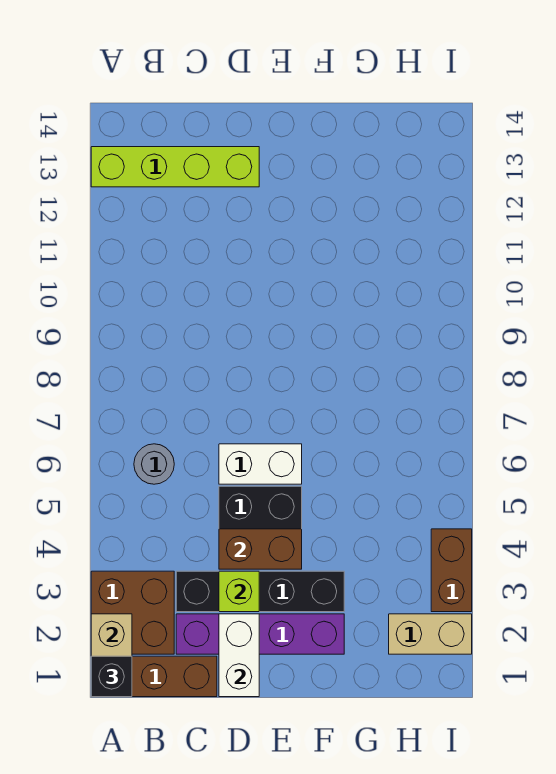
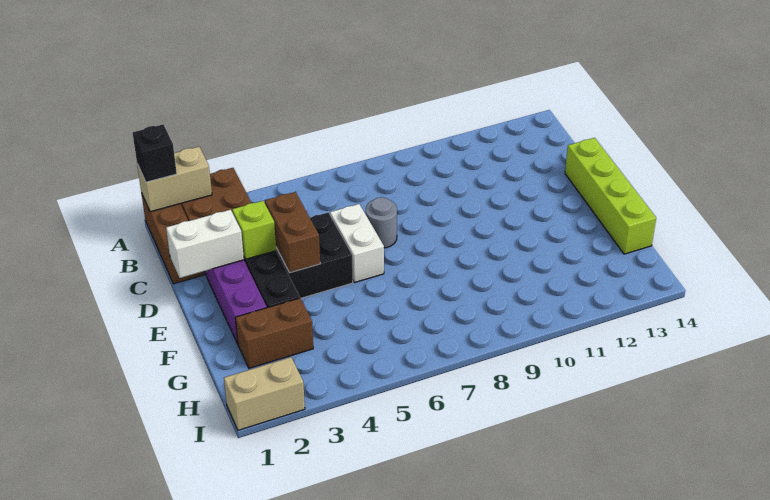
lime brick A13:D13 level 1 -> lime brick D14:G14 level 1
grey round brick B6 level 1 -> grey round brick D7 level 1
tan brick H2:I2 level 1 -> tan brick I1:I2 level 1
brown brick I3:I4 level 1 -> brown brick G2:G3 level 1

